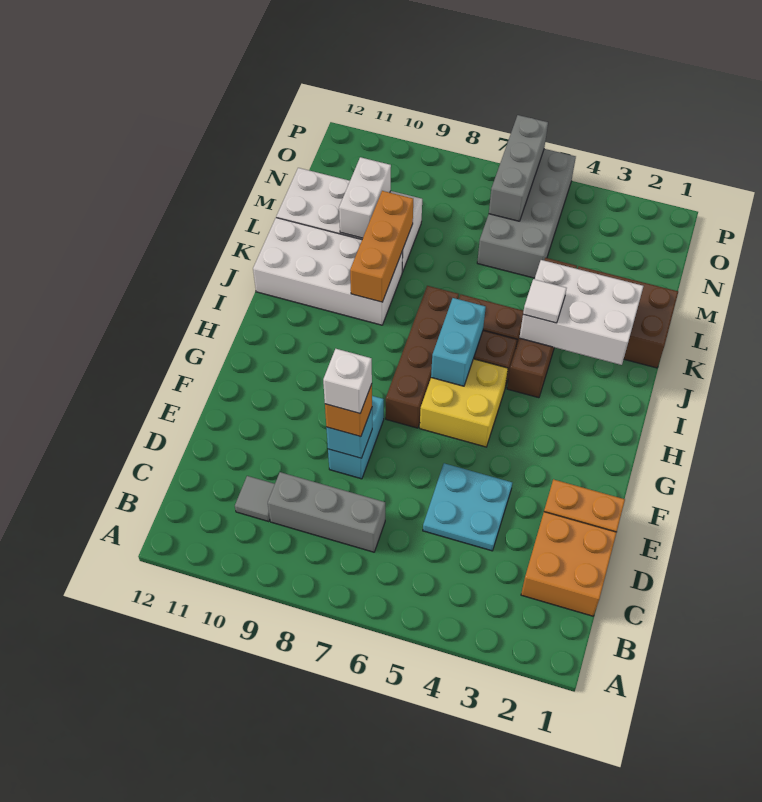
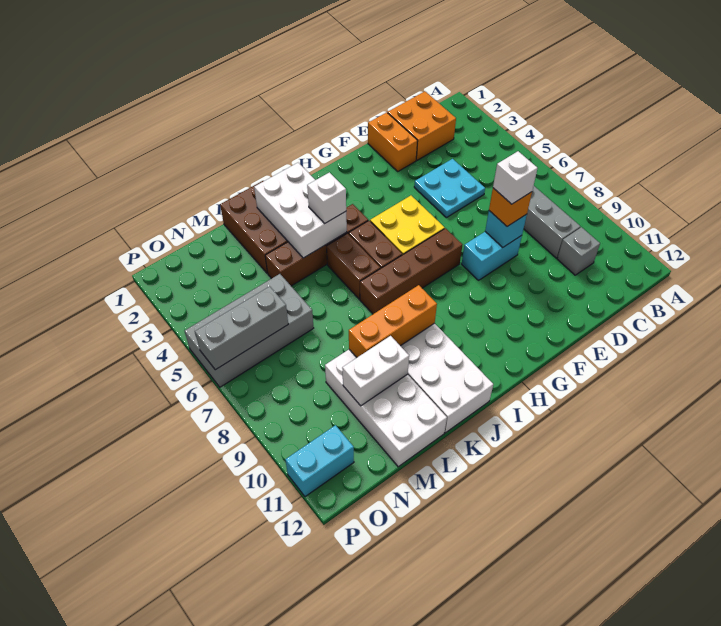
grey tile C10 level 1 -> grey brick C10 level 1
cyan brick H6:I6 level 2 -> cyan brick O11:P11 level 1
white tile J4 level 3 -> white brick J4 level 3

